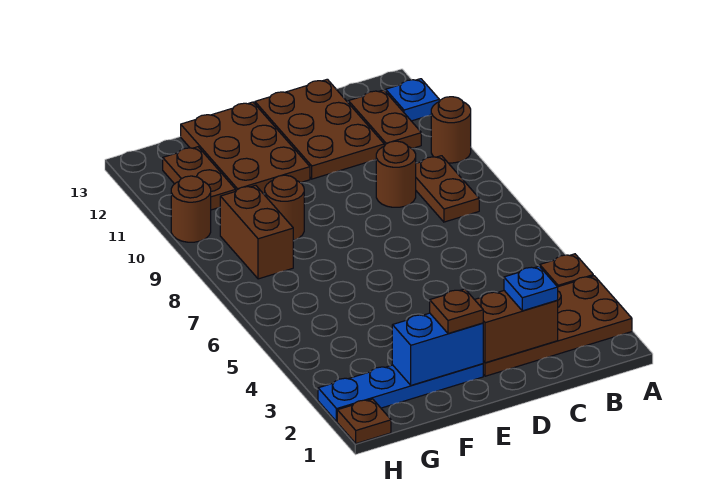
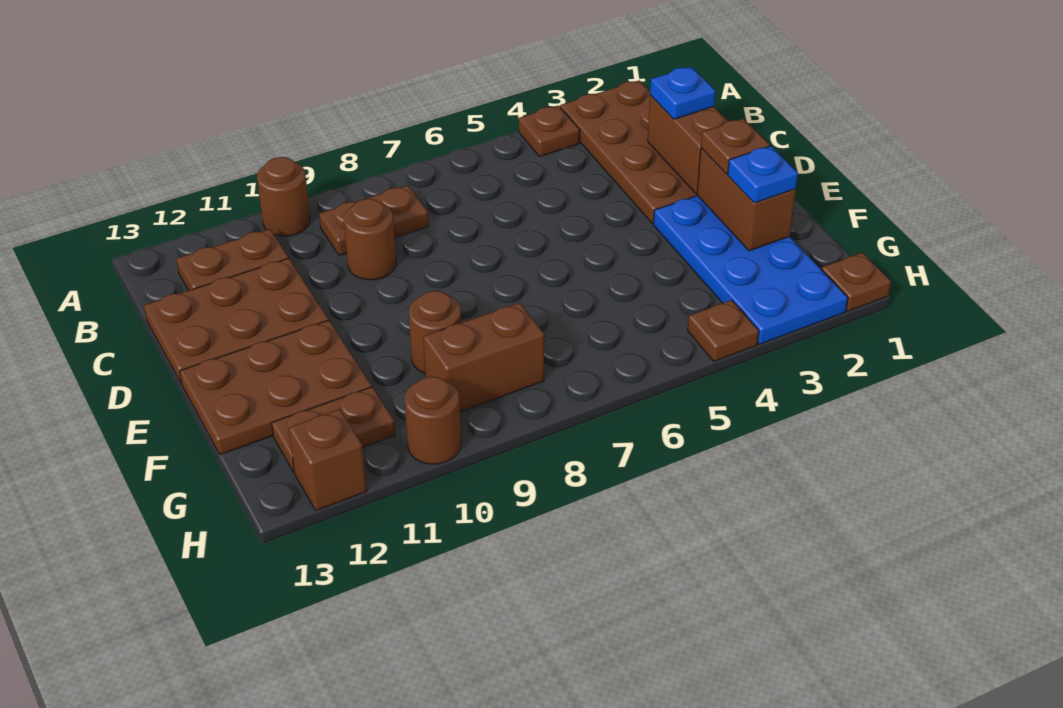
blue plate A12 level 1 -> blue plate F2 level 3
blue plate E2:H2 level 1 -> blue plate E2:H3 level 1
blue brick E2:F2 level 2 -> brown brick E2:F2 level 2
none -> brown plate H4 level 1
none -> brown brick H12 level 1

